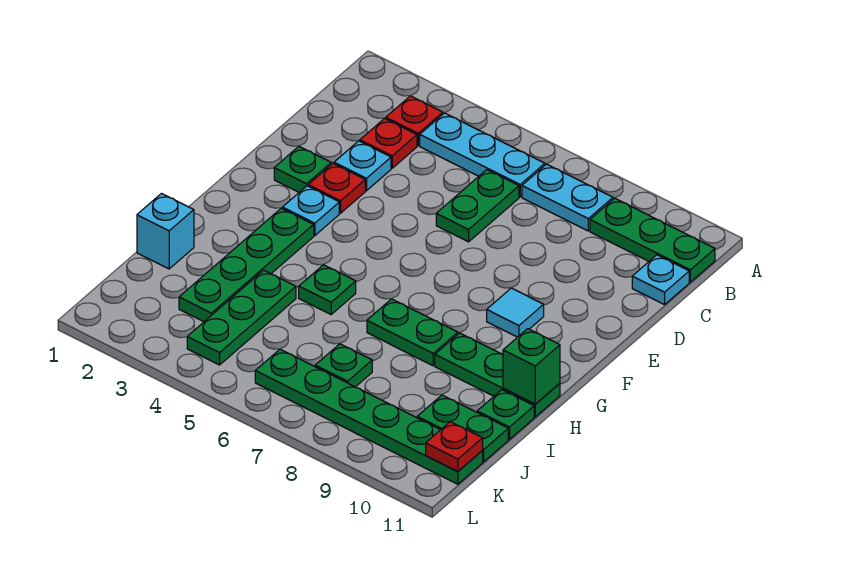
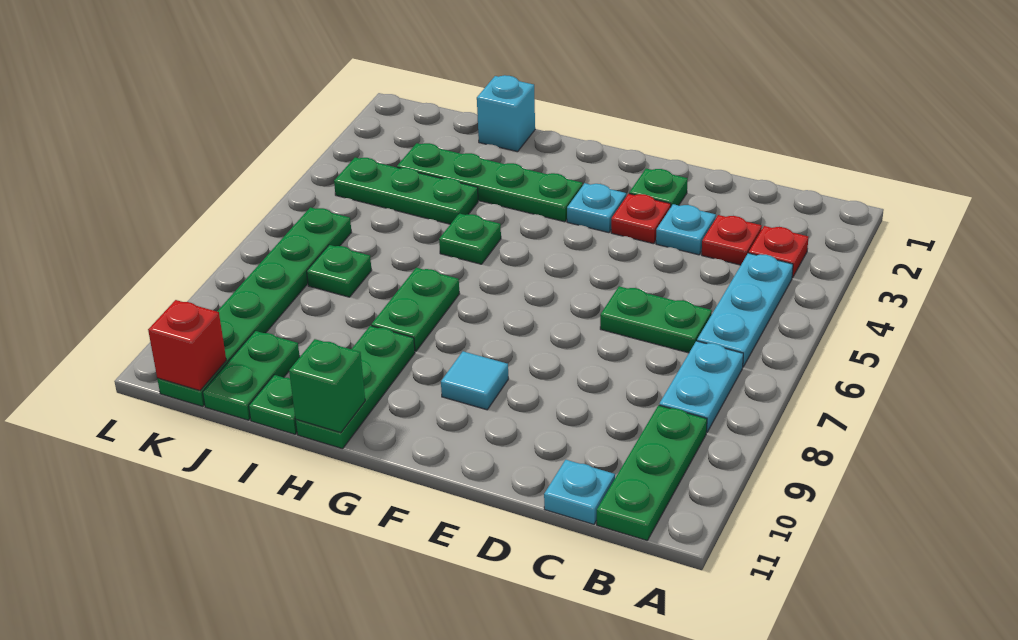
red plate K11 level 2 -> red brick K11 level 2

